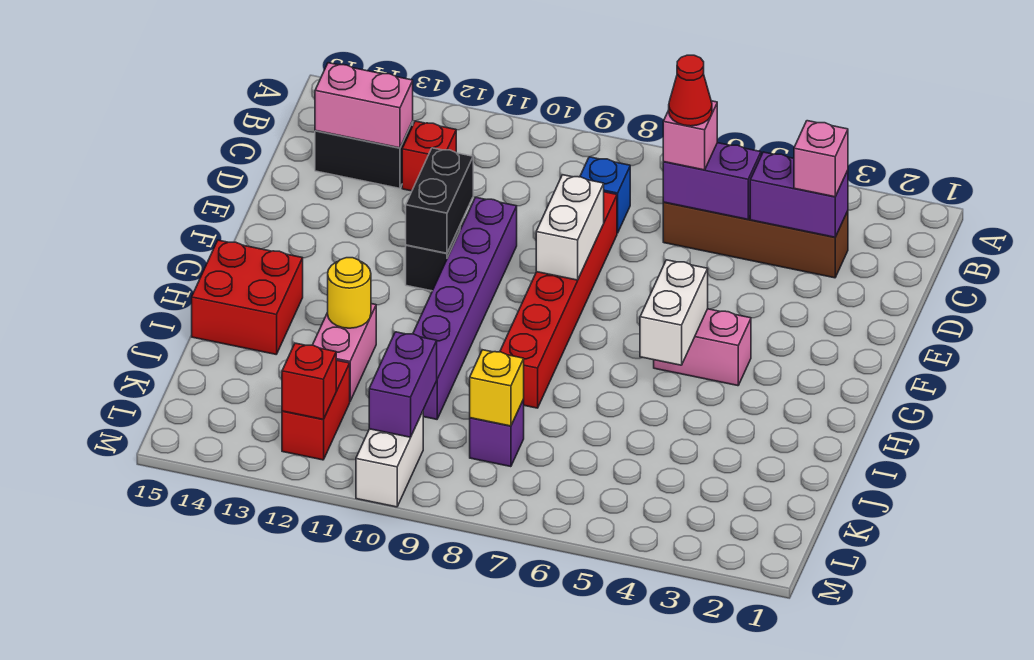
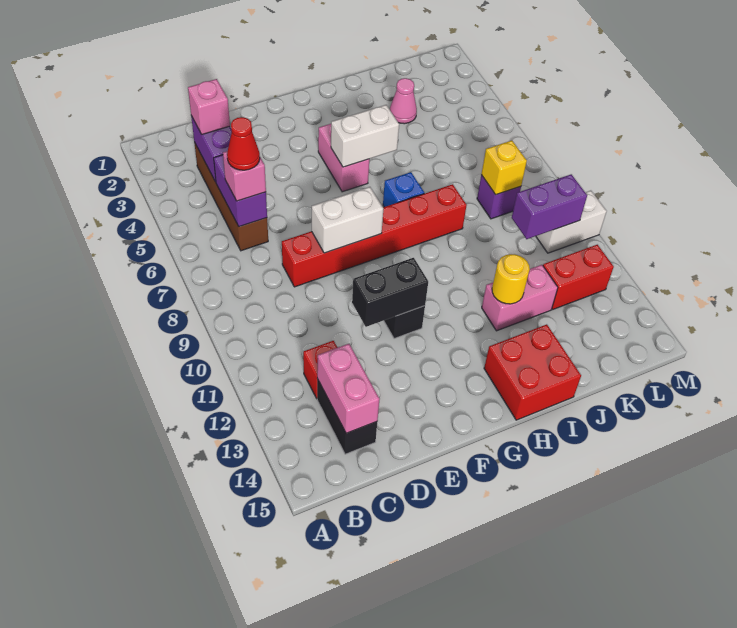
blue brick C8 level 1 -> blue brick H7 level 1
purple brick E10:J10 level 1 -> none
none -> pink cone J3 level 1
red brick L12 level 2 -> none

